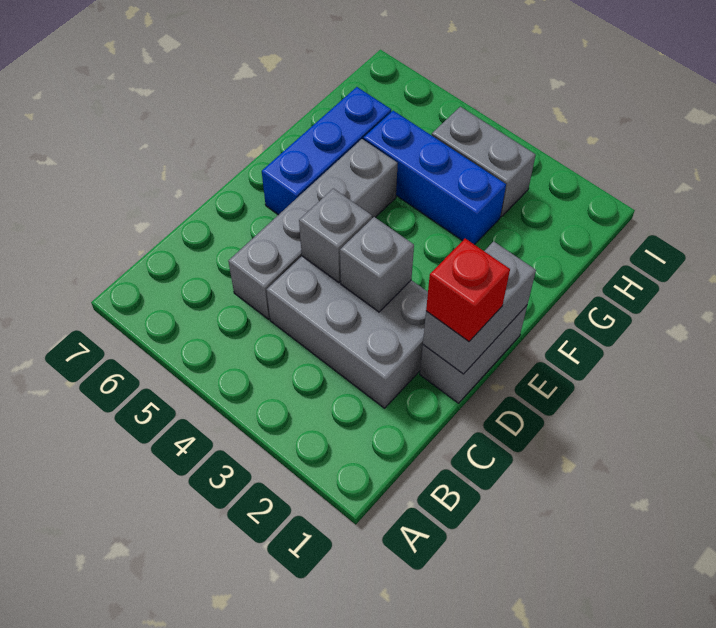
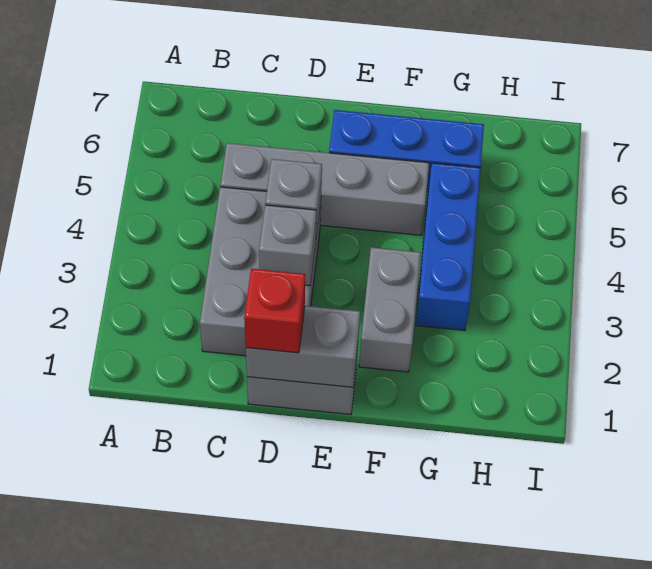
grey brick H3:H4 level 1 -> grey brick F2:F3 level 1

